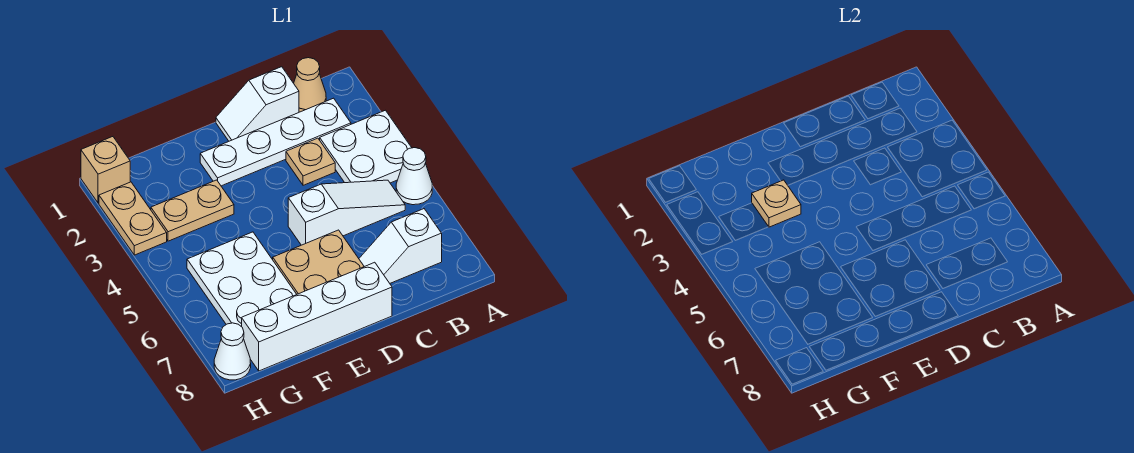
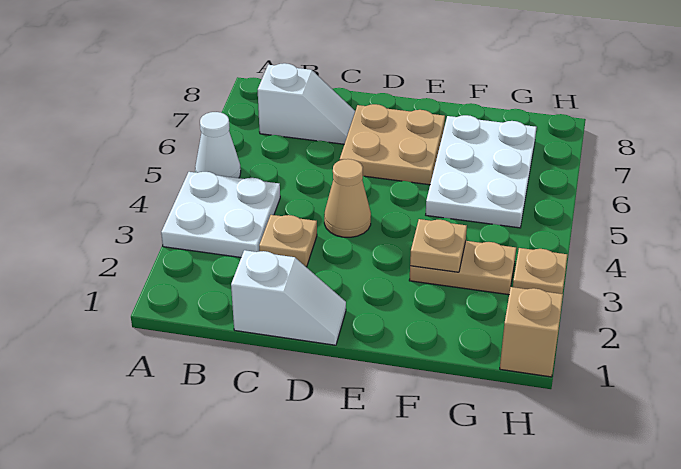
tan cone B1 level 1 -> tan cone D4 level 1
white plate B2:E2 level 1 -> none
white slope B5:D5 level 1 top D -> none
white brick D8:G8 level 1 -> none
tan plate H2:H3 level 1 -> tan plate H3 level 1
white cone H8 level 1 -> none

